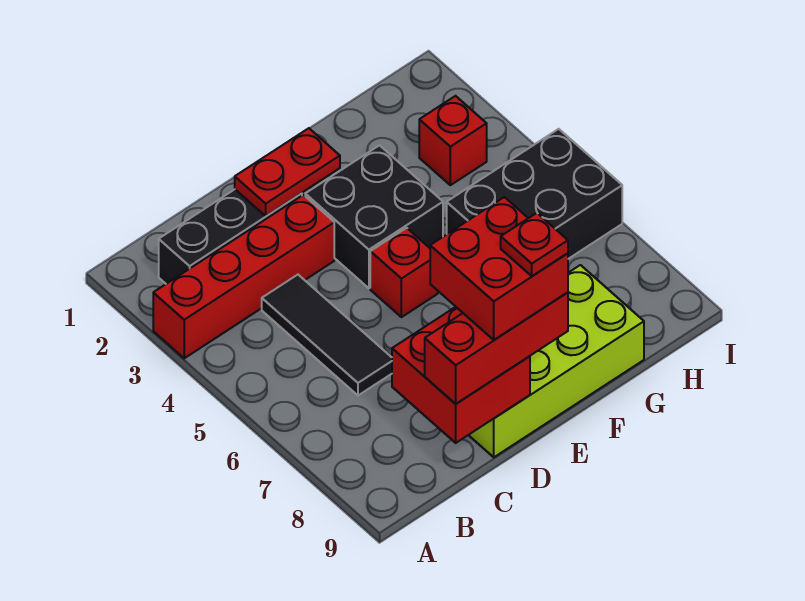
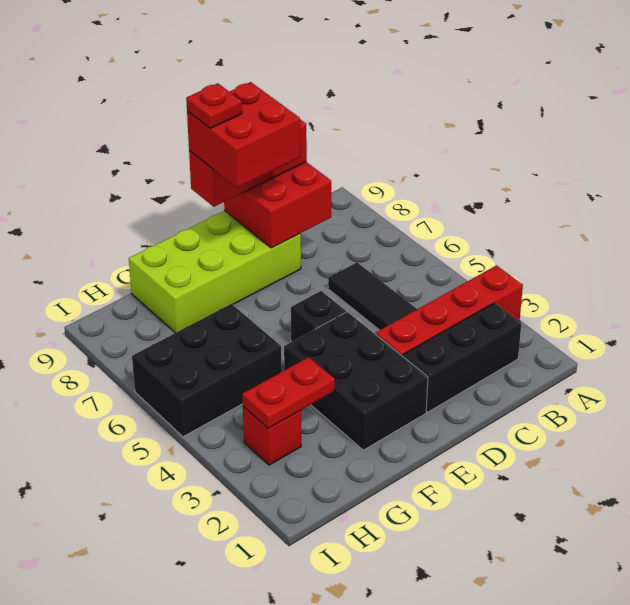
red plate D2:E2 level 2 -> red plate G3:H3 level 2
black brick E3:F4 level 1 -> black brick E2:F4 level 1
red brick E5 level 1 -> black brick E5 level 1

